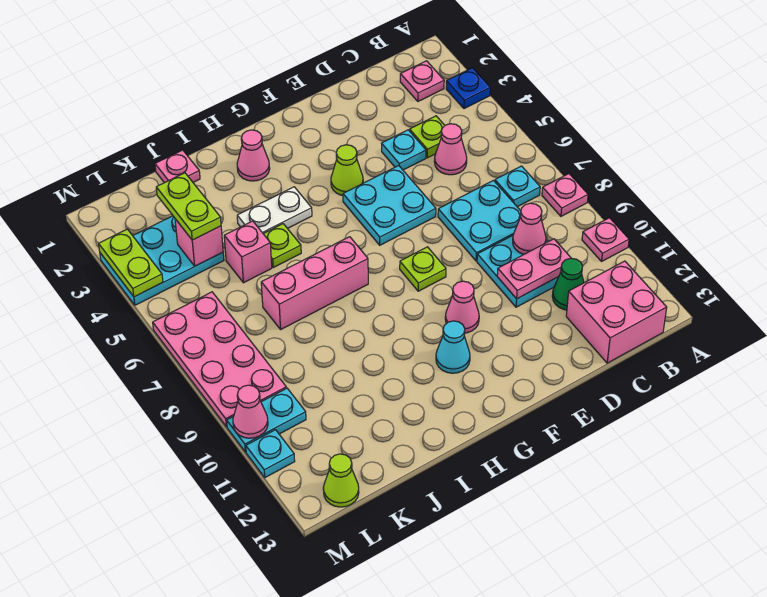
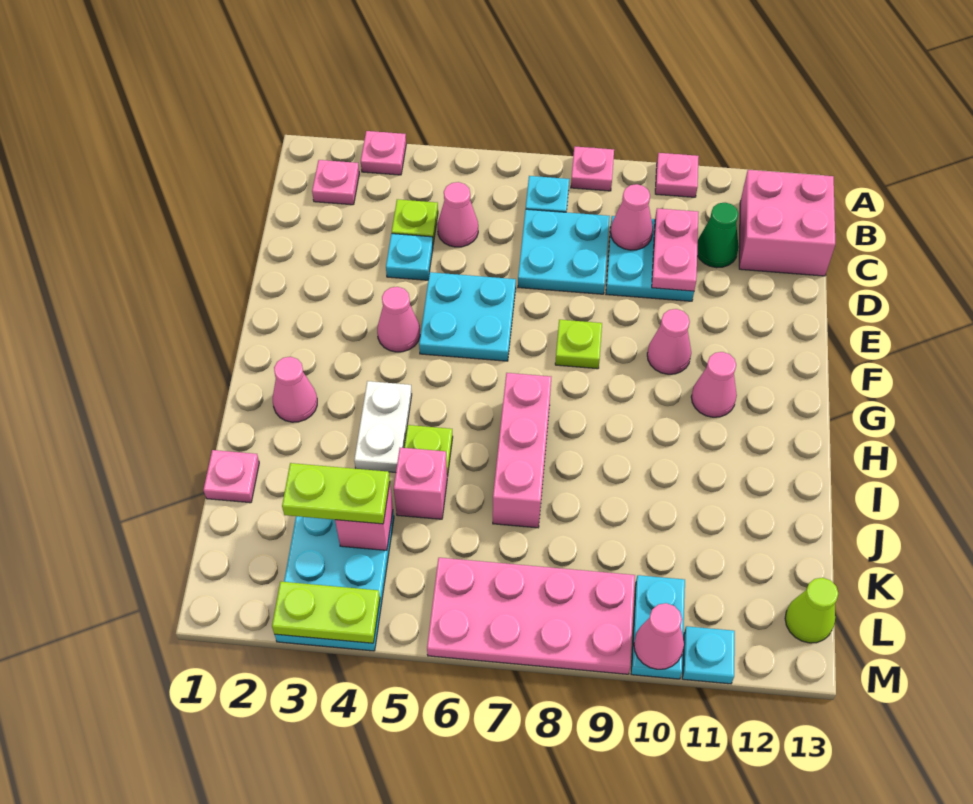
blue plate A3 level 1 -> pink plate A3 level 1
lime cone F4 level 1 -> pink cone F4 level 1
cyan cone G11 level 1 -> pink cone G11 level 1

